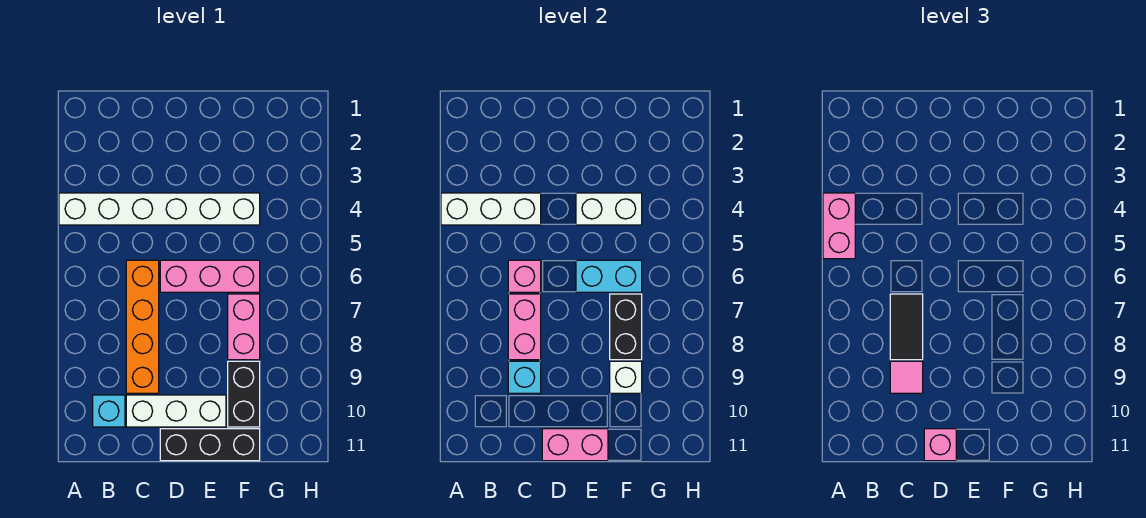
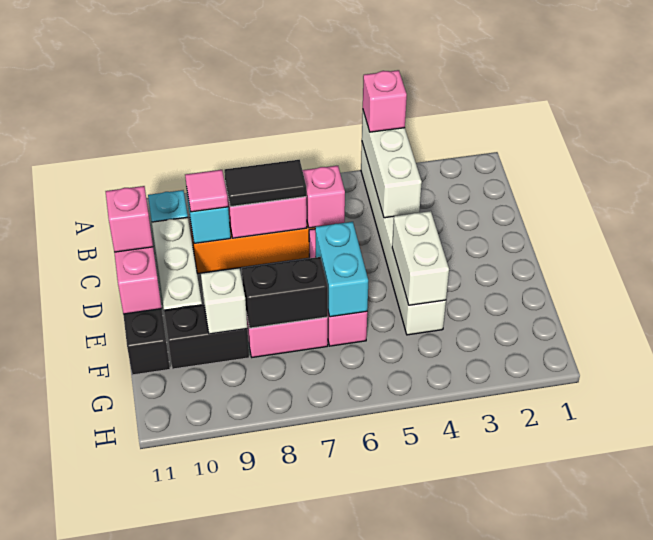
pink brick A4:A5 level 3 -> pink brick A4 level 3

